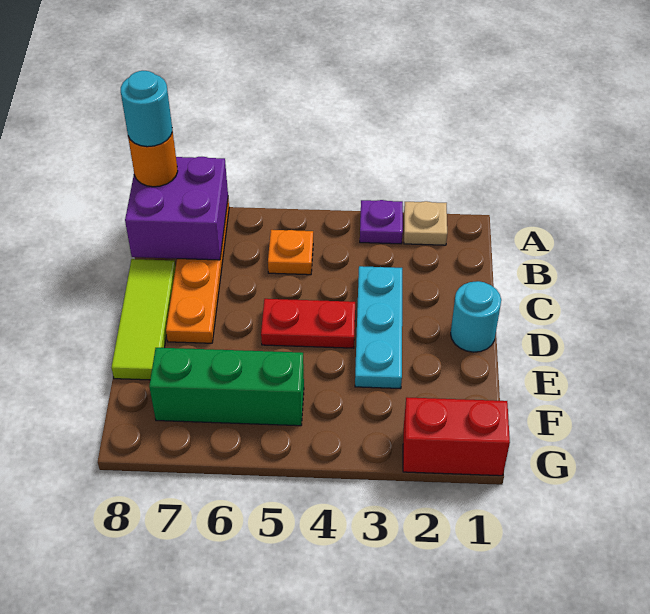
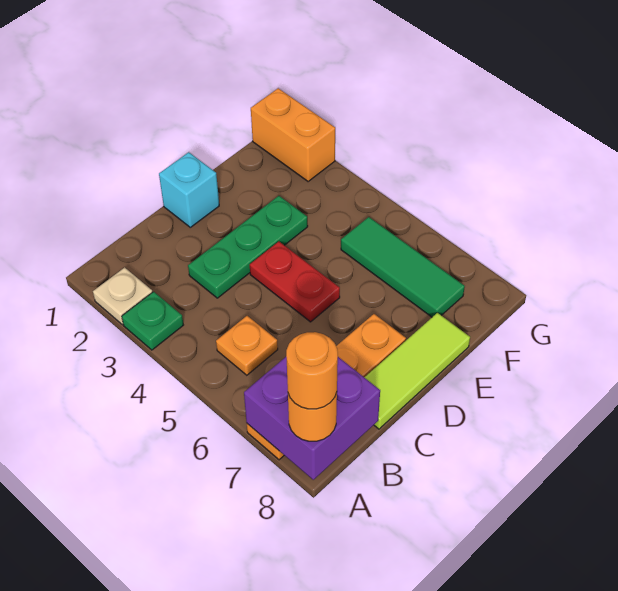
purple plate A3 level 1 -> green plate A3 level 1
cyan round brick A8 level 4 -> orange round brick A8 level 4
cyan plate C3:E3 level 1 -> green plate C3:E3 level 1
cyan round brick D1 level 1 -> cyan brick D1 level 1
green brick F5:F7 level 1 -> green tile F5:F7 level 1
red brick G1:G2 level 1 -> orange brick G1:G2 level 1

